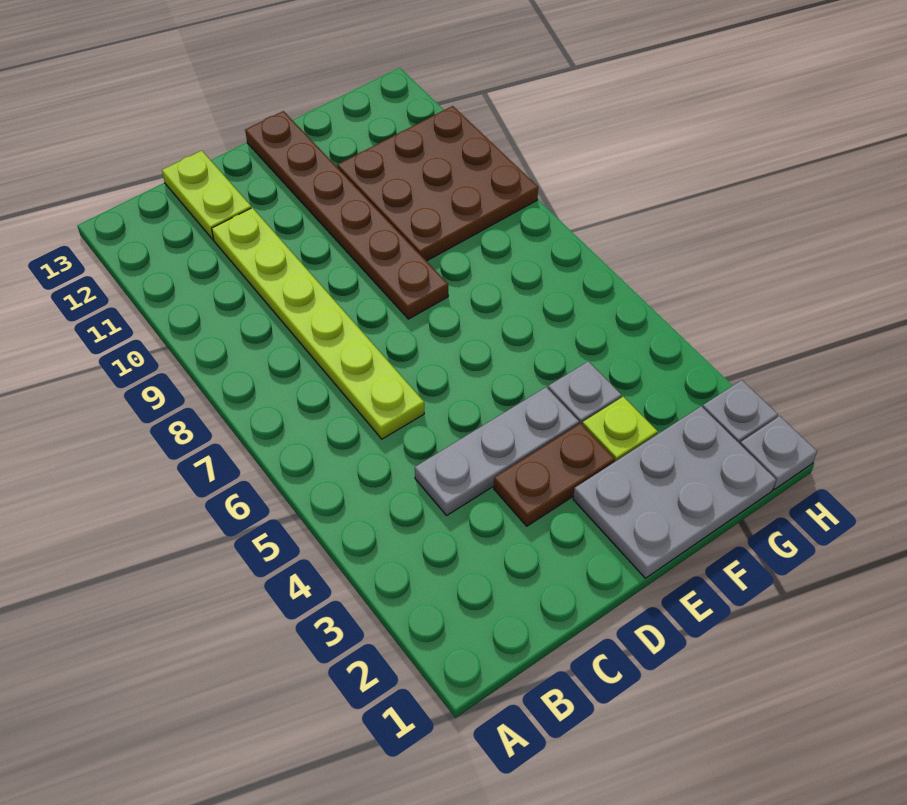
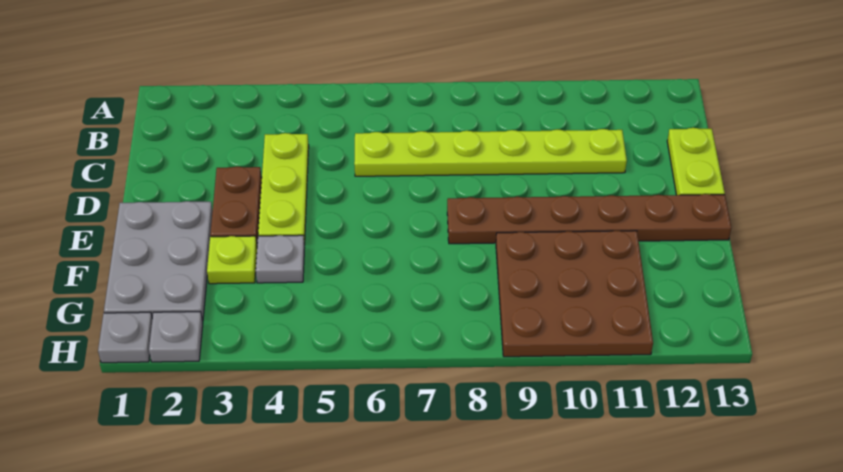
grey plate C4:E4 level 1 -> lime plate C4:E4 level 1
lime plate C12:C13 level 1 -> lime plate C13:D13 level 1

